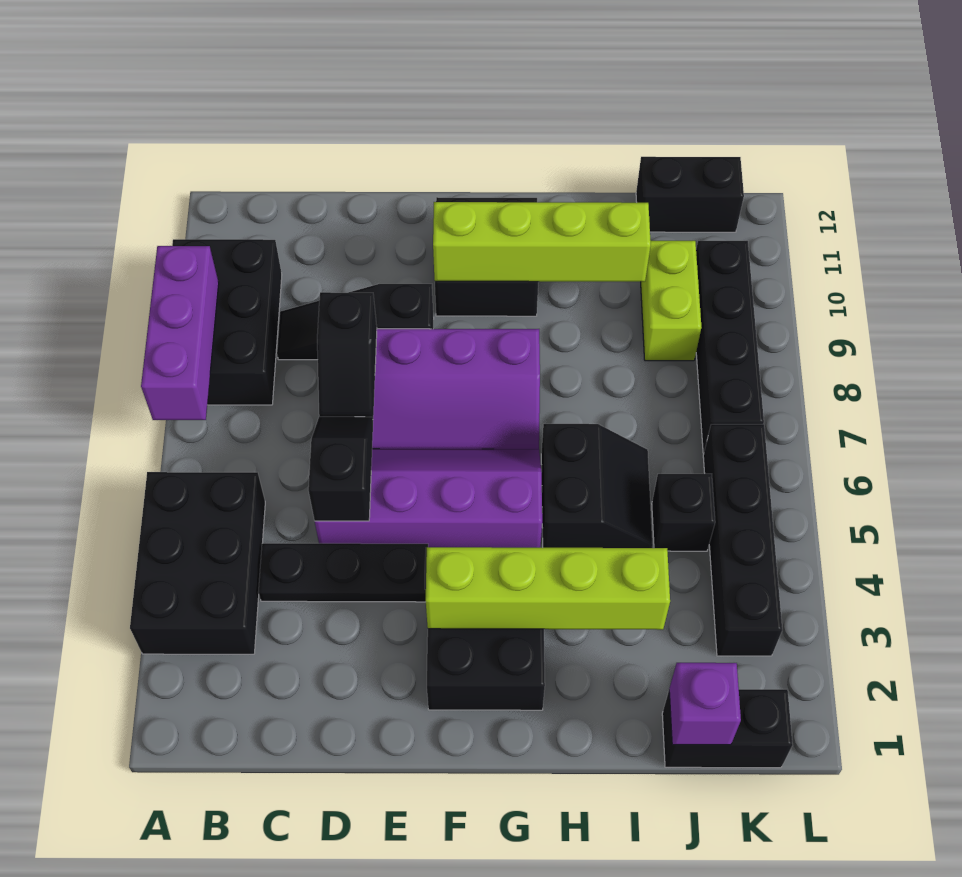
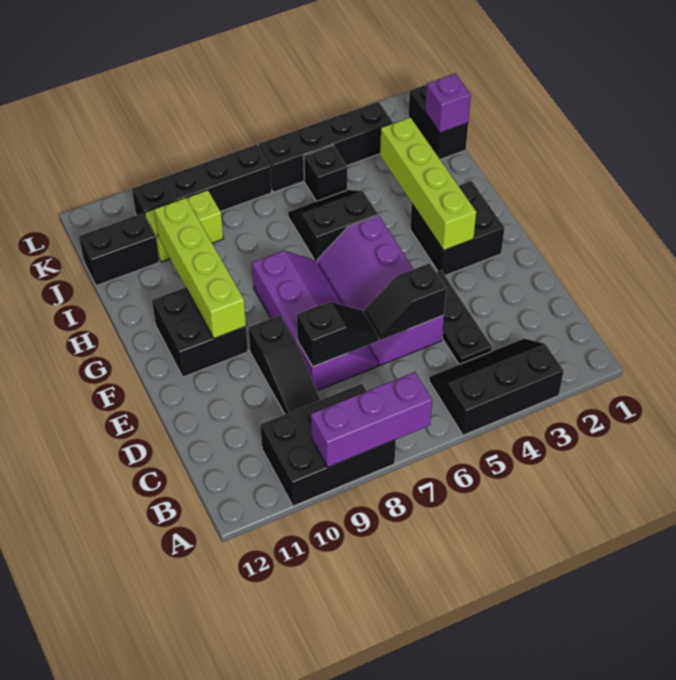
black brick A3:B5 level 1 -> black slope A3:B5 level 1 top A
black brick J12:K12 level 1 -> black brick J11:J12 level 1

